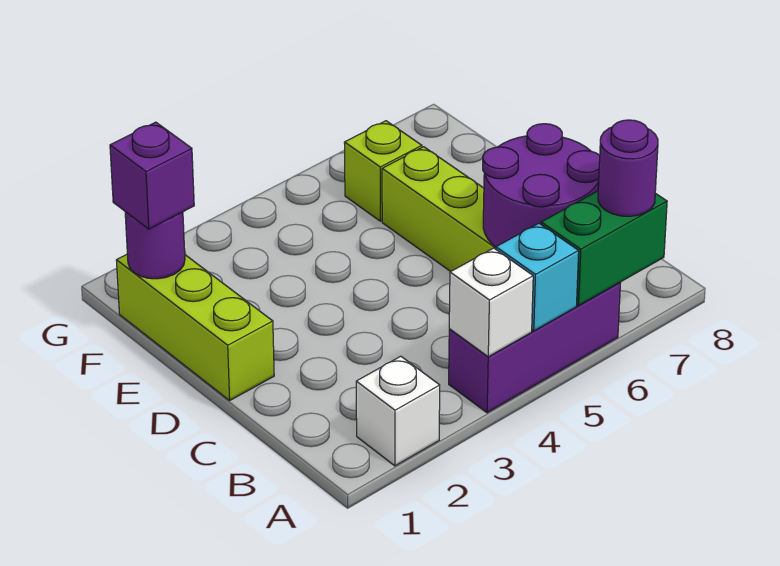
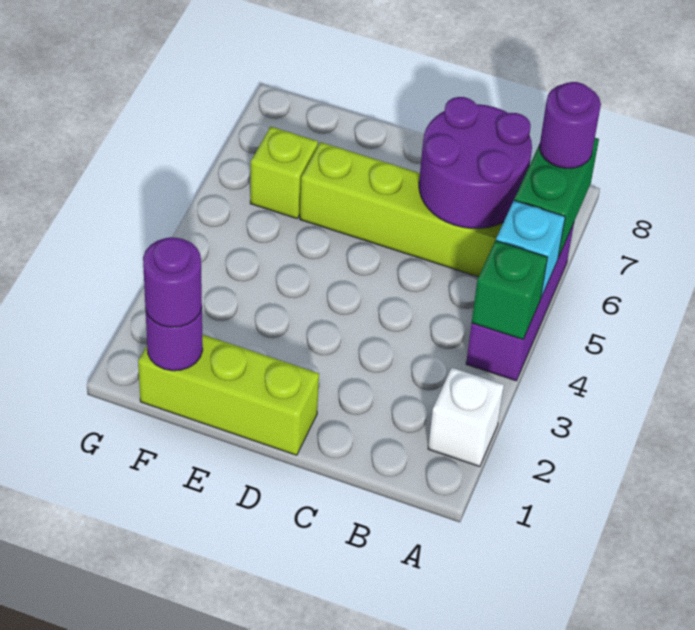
white brick A4 level 2 -> green brick A4 level 2
purple brick F1 level 3 -> purple round brick F1 level 3

